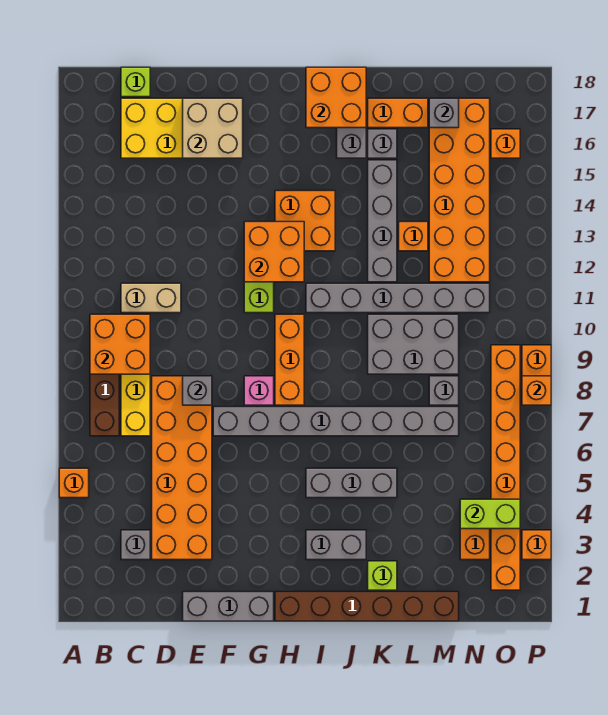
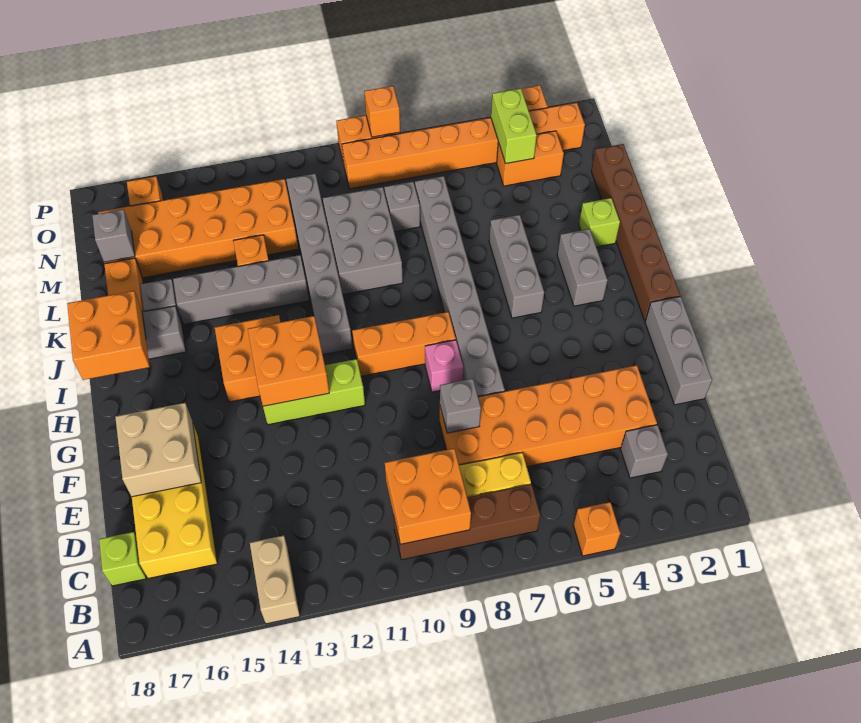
tan brick C11:D11 level 1 -> tan brick A14:B14 level 1

